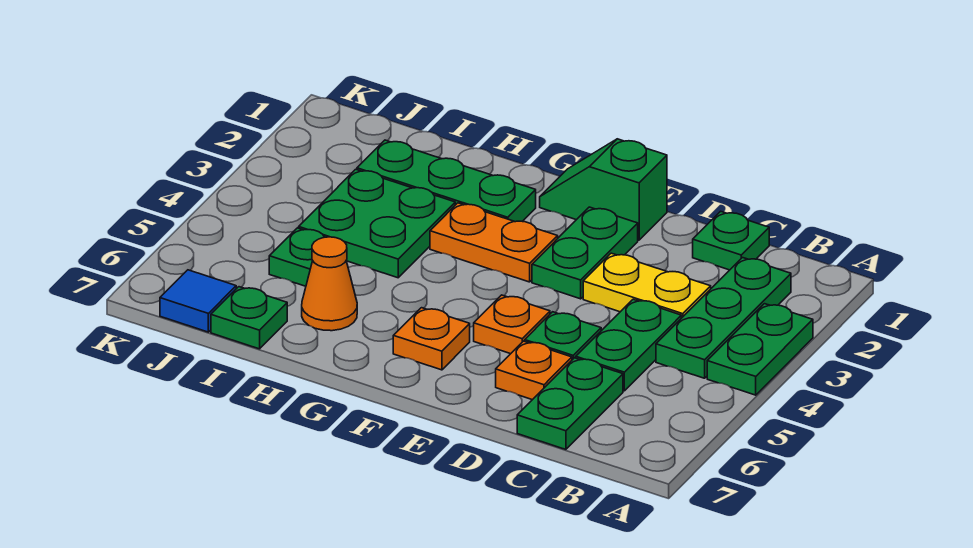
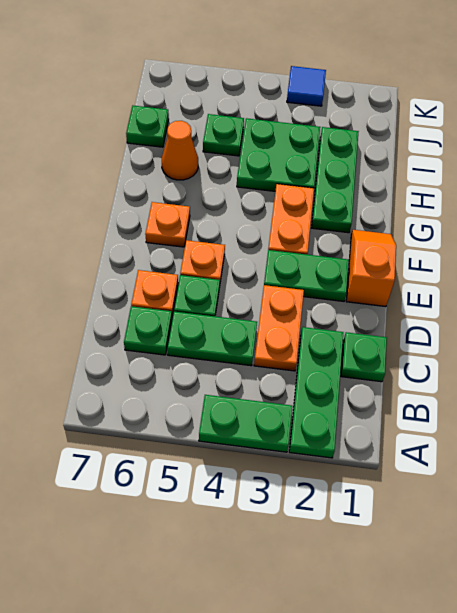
green plate B2:B4 level 1 -> green plate A2:C2 level 1
yellow plate C3:D3 level 1 -> orange plate C3:D3 level 1
green plate C6:C7 level 1 -> green plate C6 level 1
green slope E1:F1 level 1 top E -> orange slope E1:F1 level 1 top E
blue tile J7 level 1 -> blue tile K3 level 1

